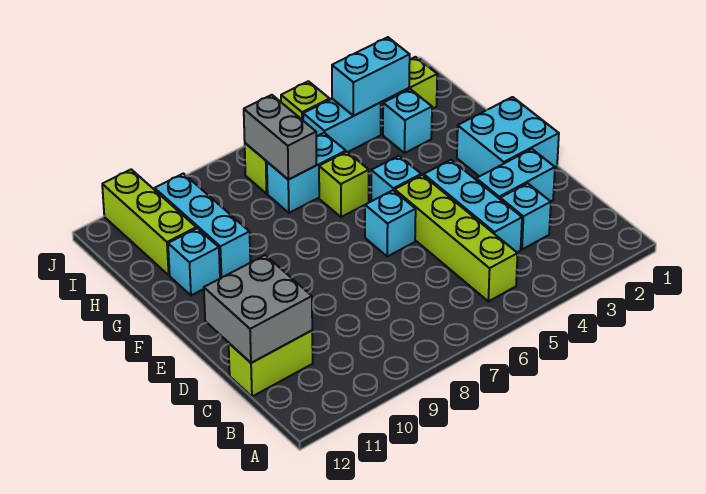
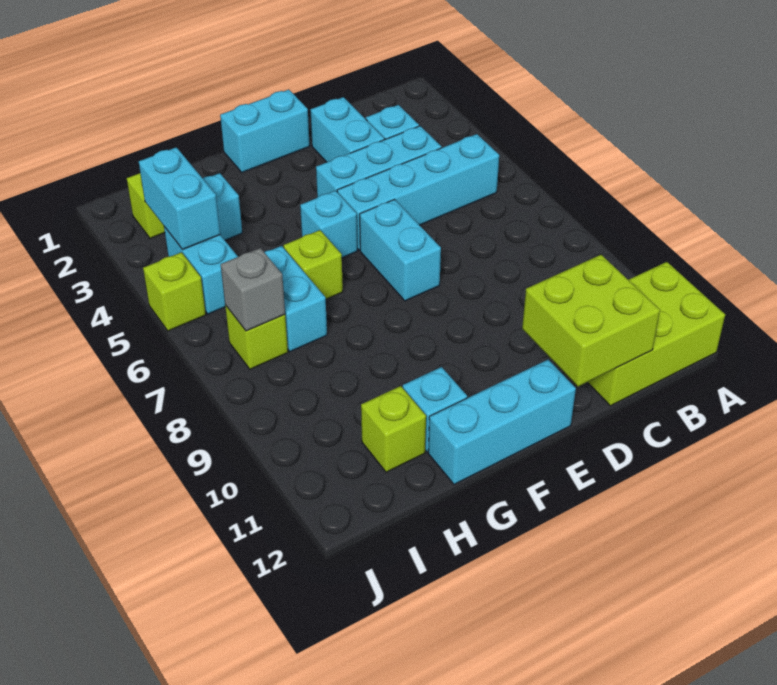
lime brick B5:E5 level 1 -> cyan brick B5:E5 level 1
lime brick C11:C12 level 1 -> lime brick A11:C12 level 1
grey brick C11:D12 level 2 -> lime brick C11:D12 level 2
cyan brick E1:F2 level 1 -> cyan brick E1:F1 level 1
cyan brick E6 level 1 -> cyan brick E6:E7 level 1
cyan brick G10:I10 level 1 -> cyan brick E12:G12 level 1
grey brick H7:I7 level 2 -> grey brick I7 level 2
lime brick H11:J11 level 1 -> lime brick H11 level 1

